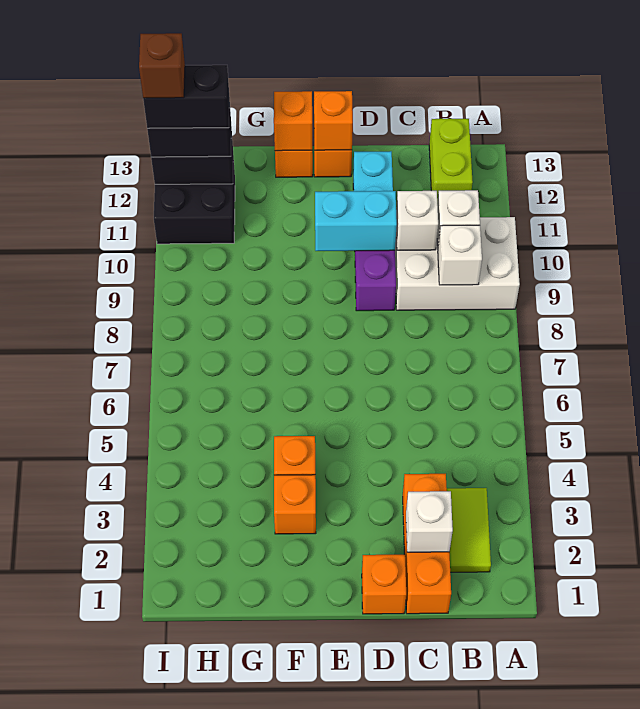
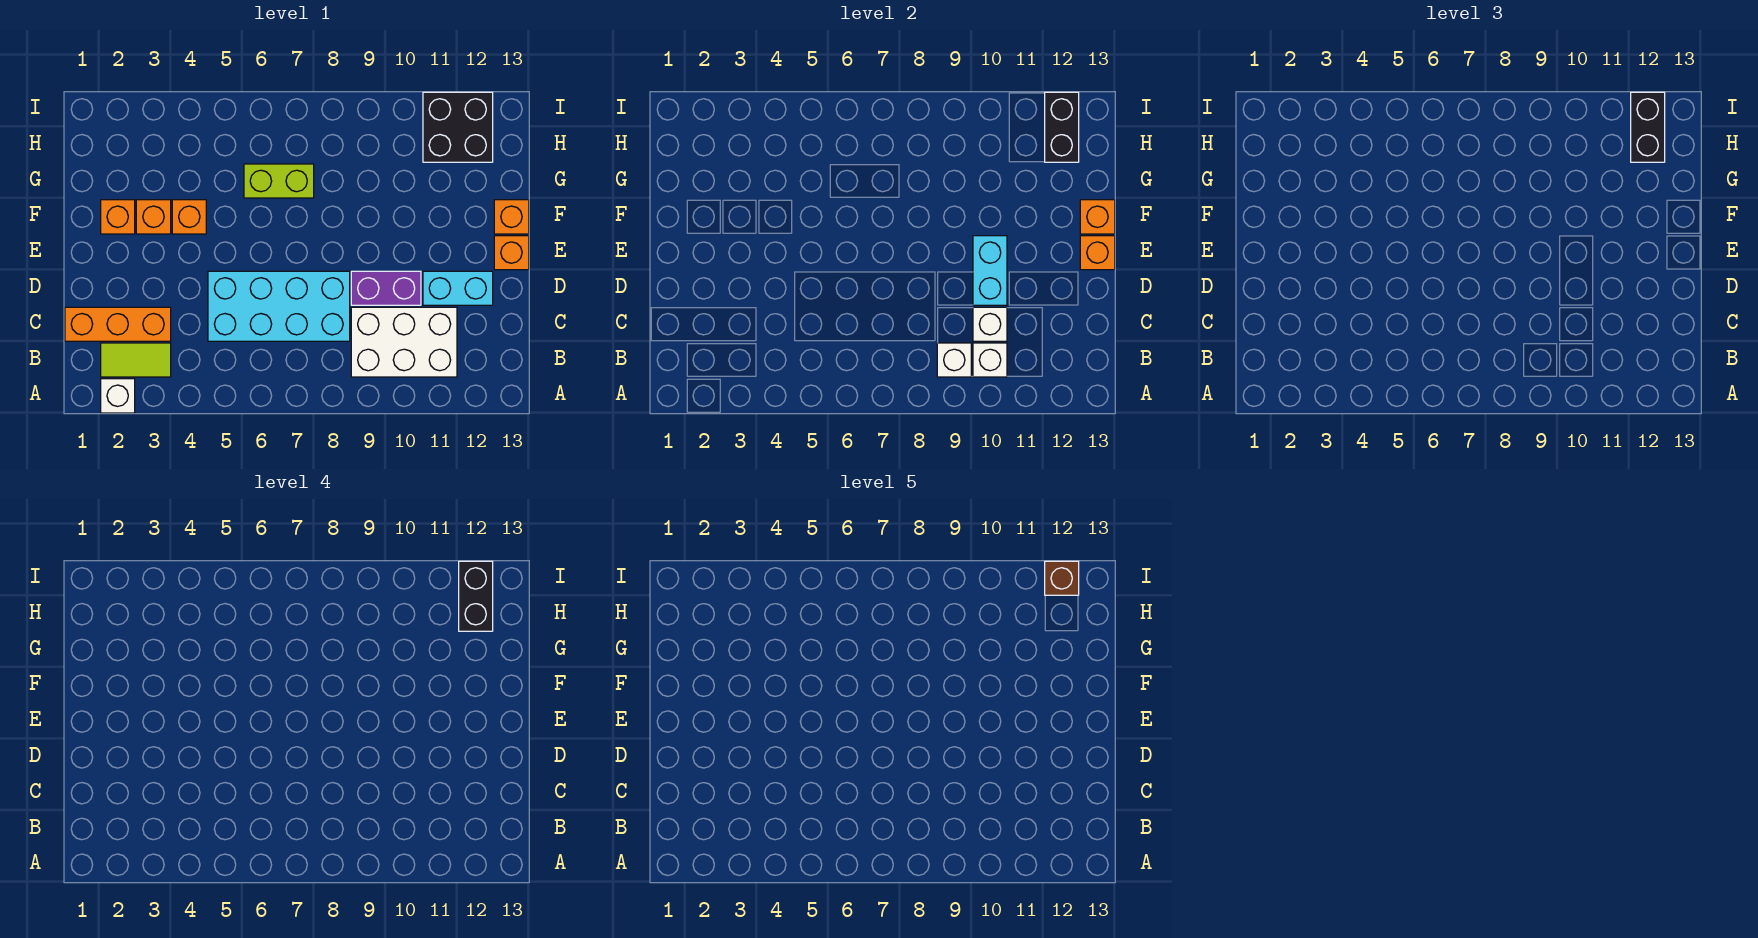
white brick A9:C10 level 1 -> white brick B9:C11 level 1
lime brick B12:B13 level 1 -> lime brick G6:G7 level 1
white brick C2 level 2 -> white brick A2 level 1
none -> cyan brick C5:D8 level 1
orange brick D1 level 1 -> orange brick F2 level 1

